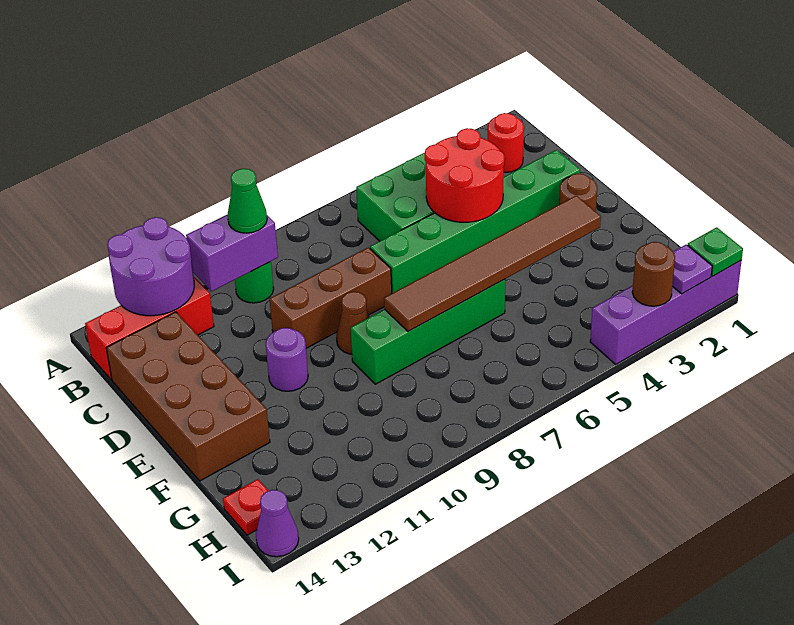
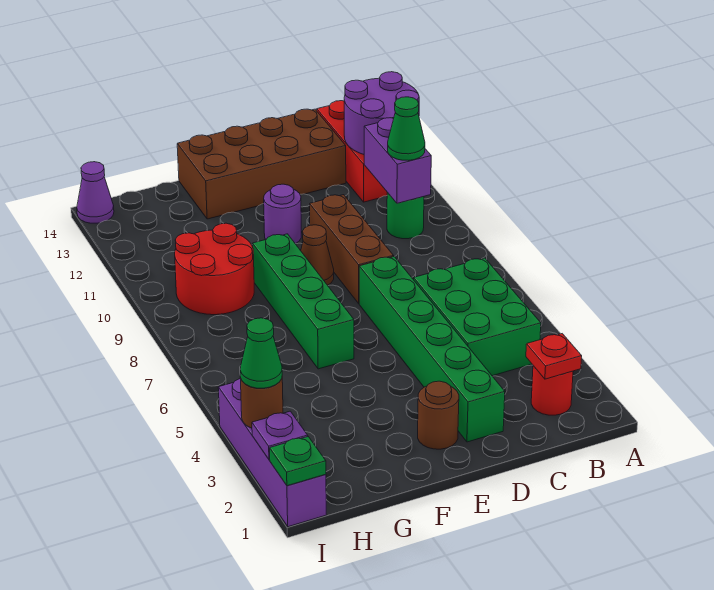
red round brick C4:D5 level 2 -> red round brick G9:H10 level 1
brown tile F3:F8 level 2 -> none
red plate H14 level 1 -> red plate B2 level 2
none -> green cone I3 level 3

